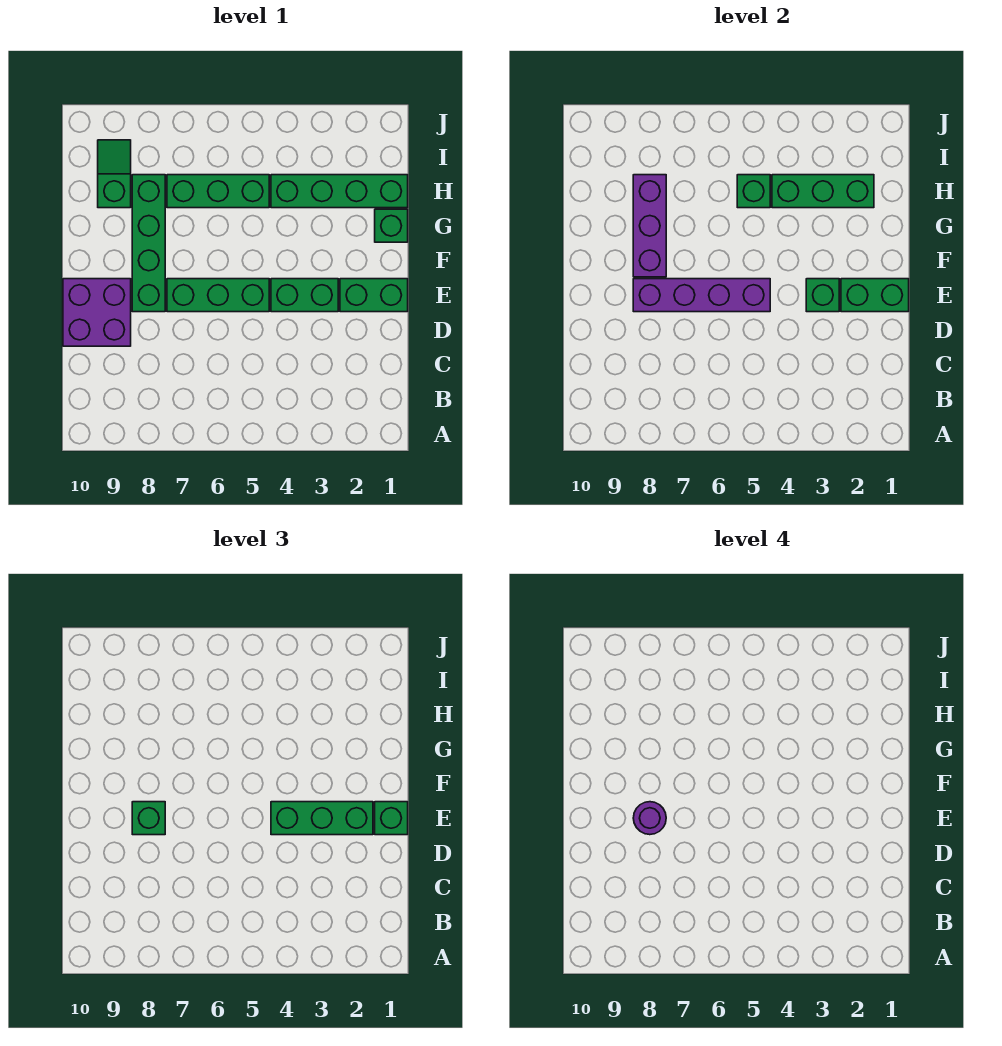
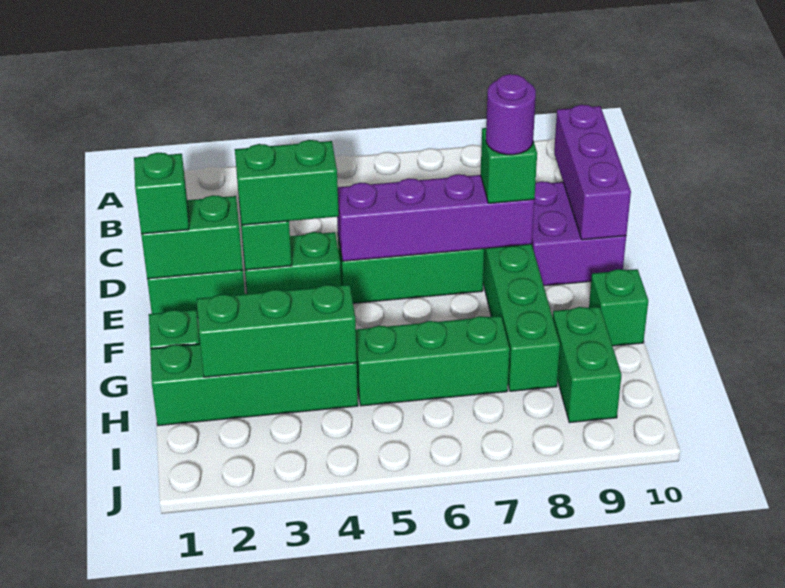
green brick E2:E4 level 3 -> green brick E3:E4 level 3
purple brick F8:H8 level 2 -> purple brick C10:E10 level 2
green brick H5 level 2 -> green brick G10 level 1
green slope H9:I9 level 1 top H -> green brick H9:I9 level 1

